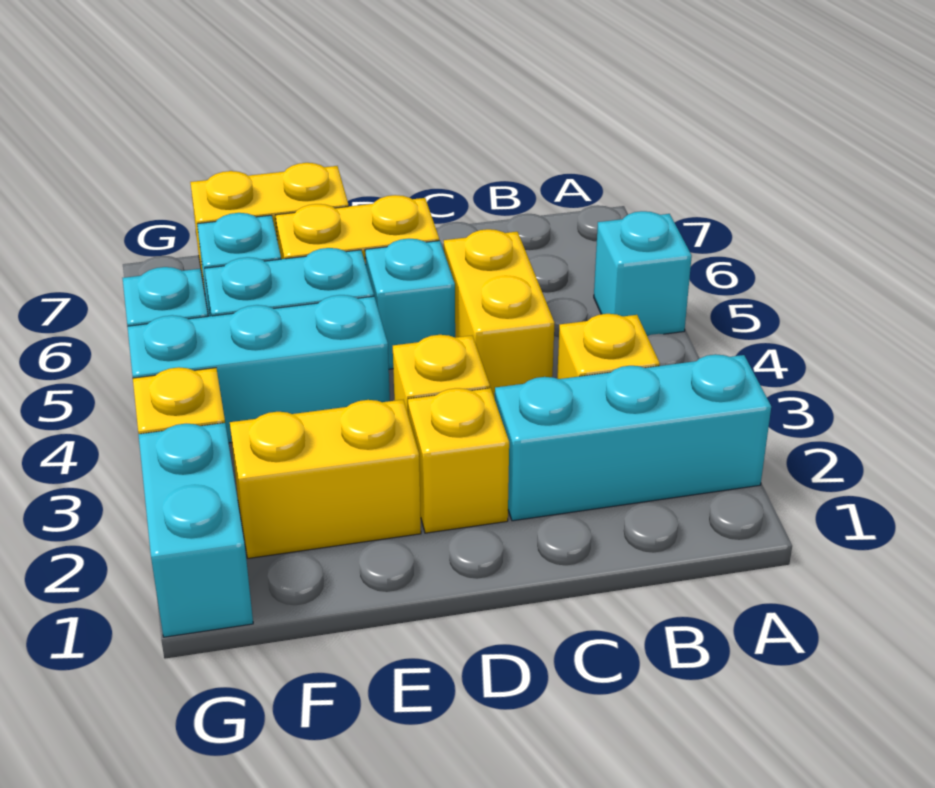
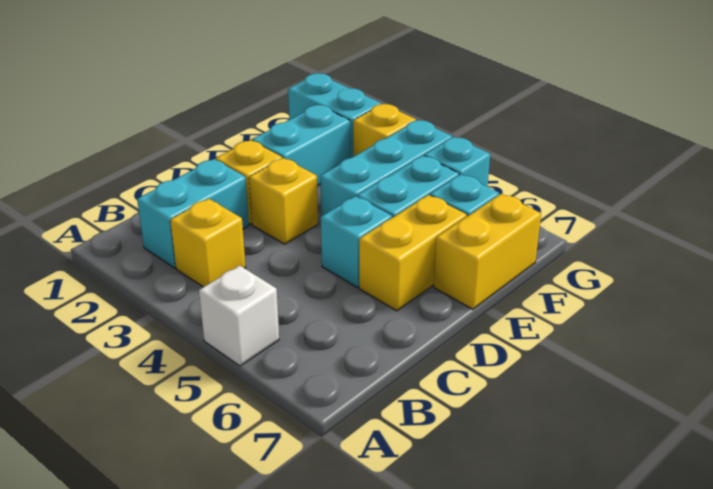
cyan brick A2:C2 level 1 -> cyan brick B2:C2 level 1
cyan brick A5 level 1 -> white brick A5 level 1
yellow brick C4:C5 level 1 -> none
yellow brick E2:F2 level 1 -> cyan brick E2:F2 level 1

